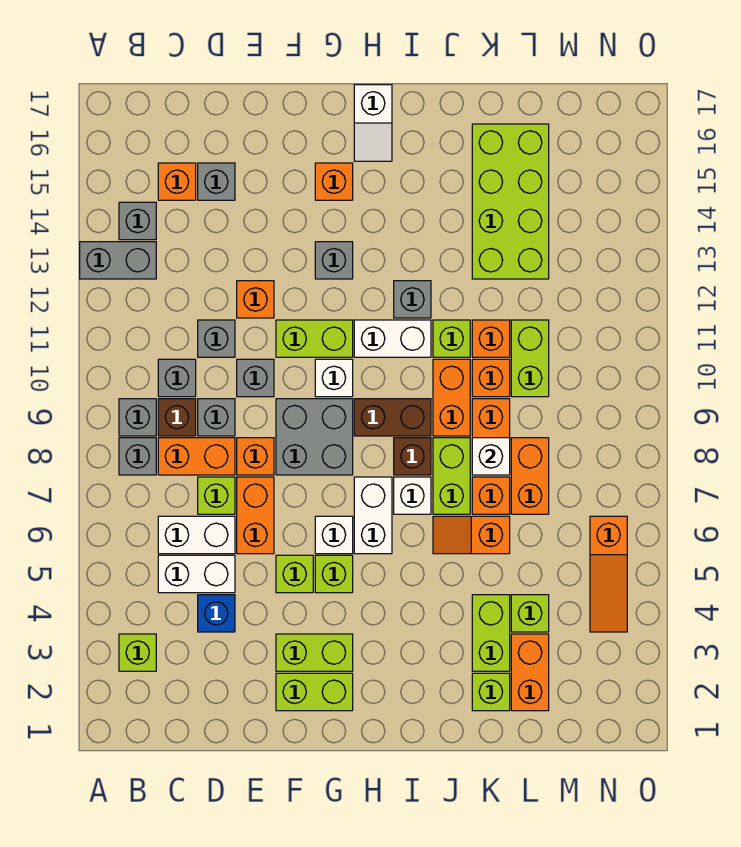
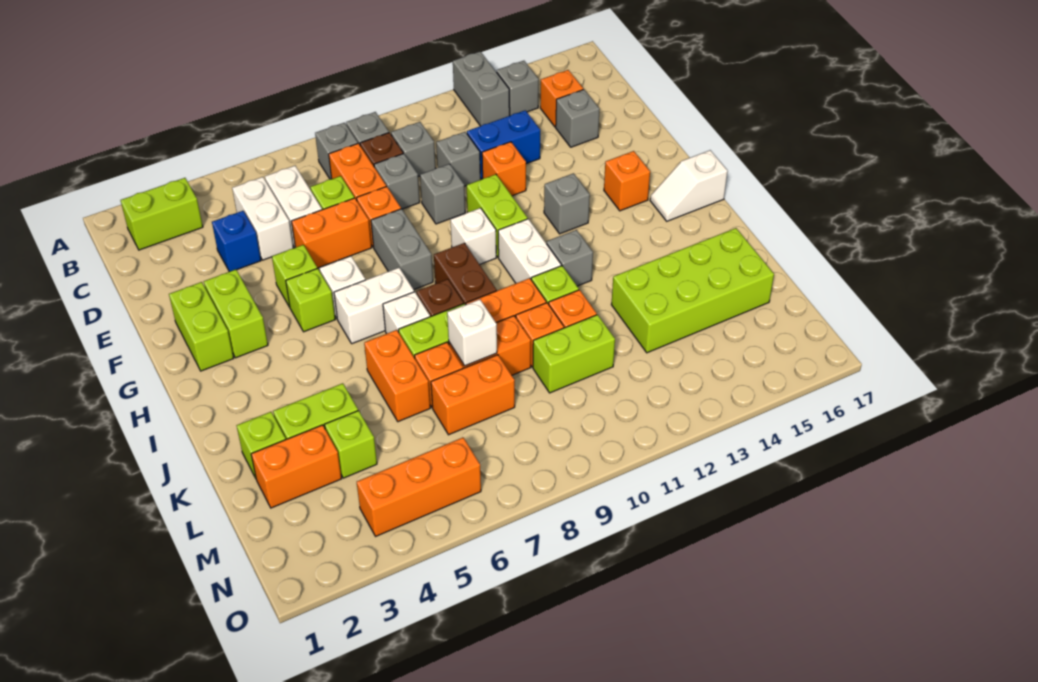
lime brick B3 level 1 -> lime brick B2:B3 level 1
none -> blue brick D12:D13 level 1
grey brick F8:G9 level 1 -> grey brick F8:G8 level 1
orange slope J6:K6 level 1 top K -> orange brick J6:K6 level 1
orange slope N4:N6 level 1 top 6 -> orange brick N4:N6 level 1

